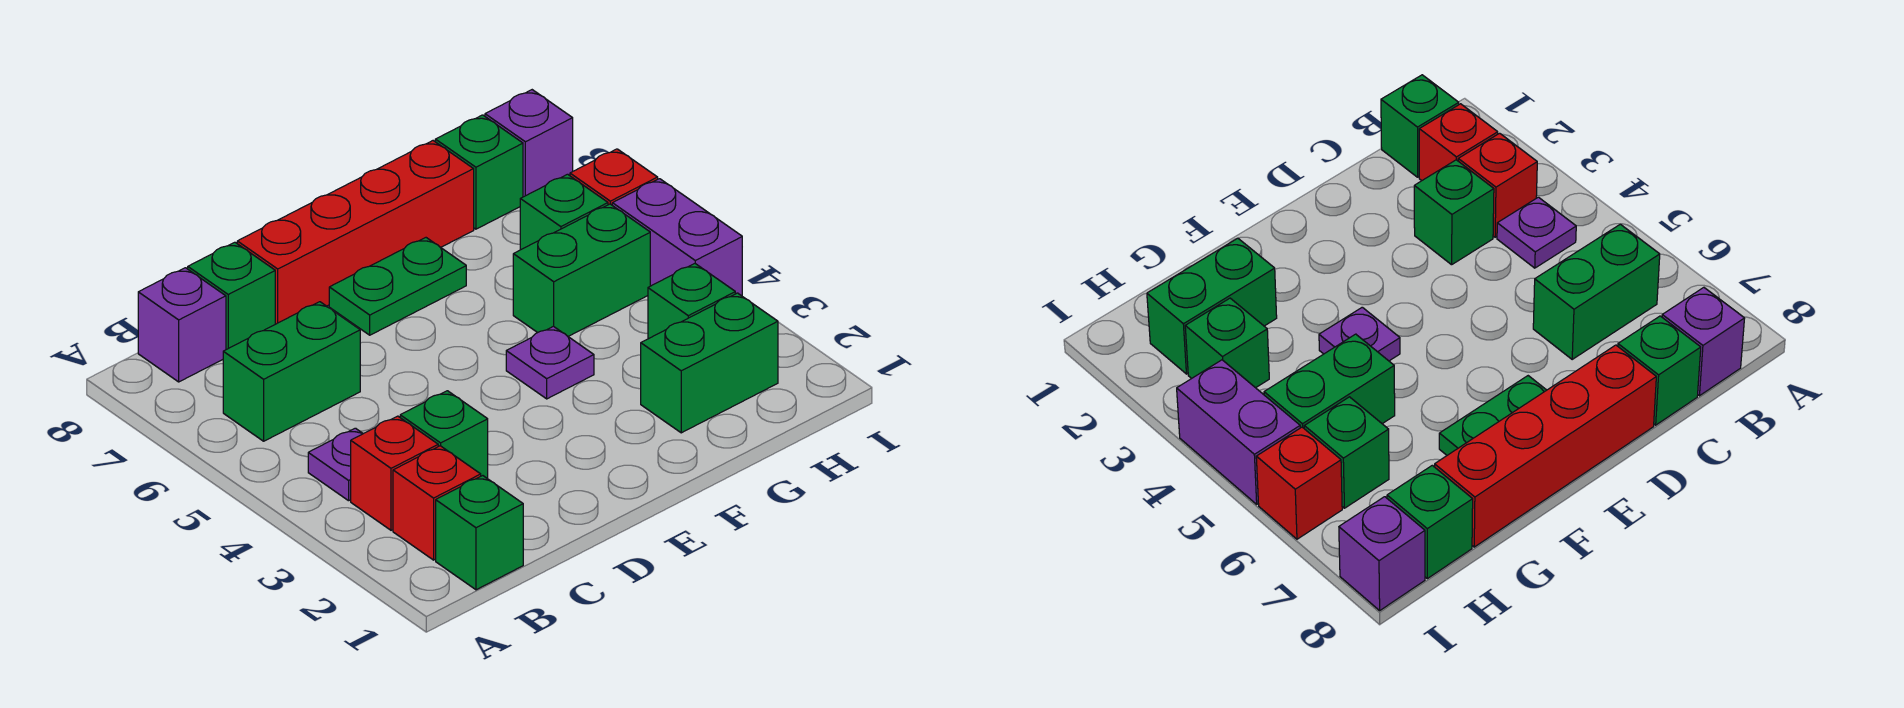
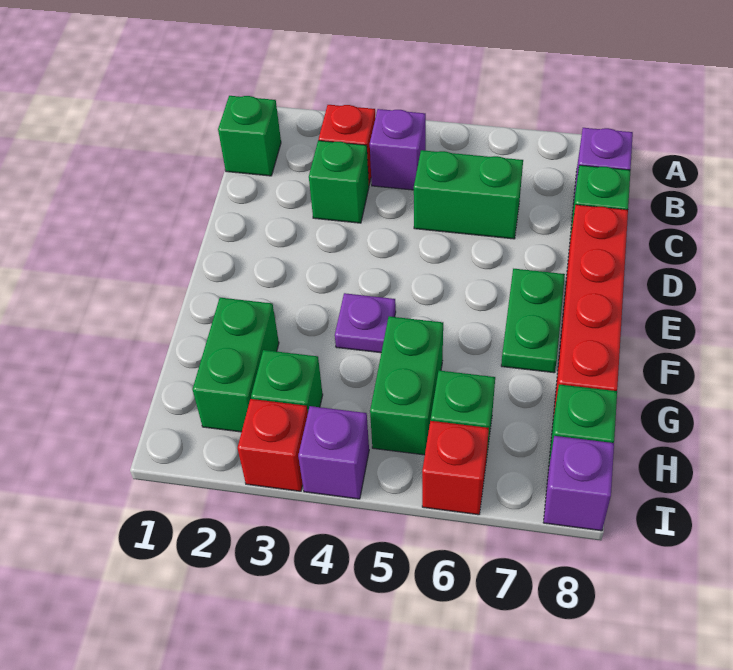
red brick B2 level 1 -> red brick I3 level 1
purple plate B4 level 1 -> purple brick B4 level 1
green brick B6:C6 level 1 -> green brick C5:C6 level 1
purple brick I4:I5 level 1 -> purple brick I4 level 1

